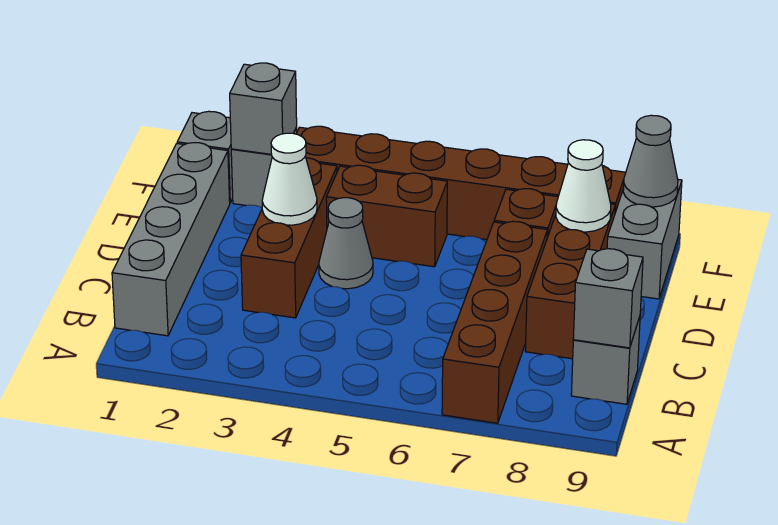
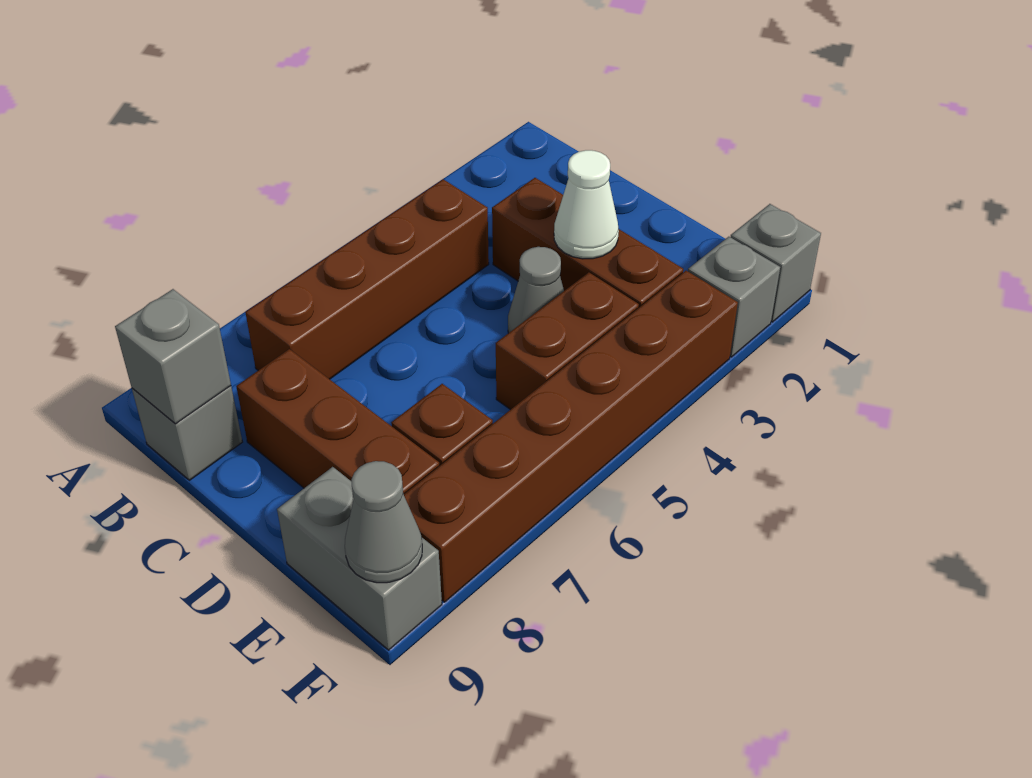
brown brick A7:D7 level 1 -> brown brick B4:B7 level 1
grey brick B1:E1 level 1 -> none
white cone E8 level 2 -> none
grey brick F2 level 2 -> none

